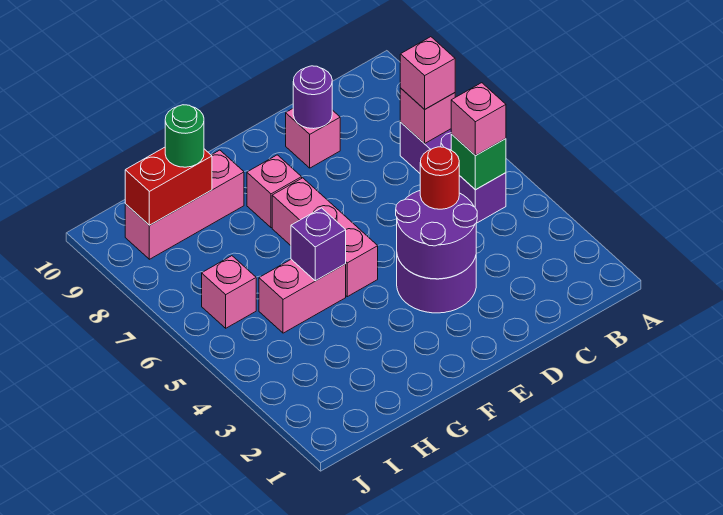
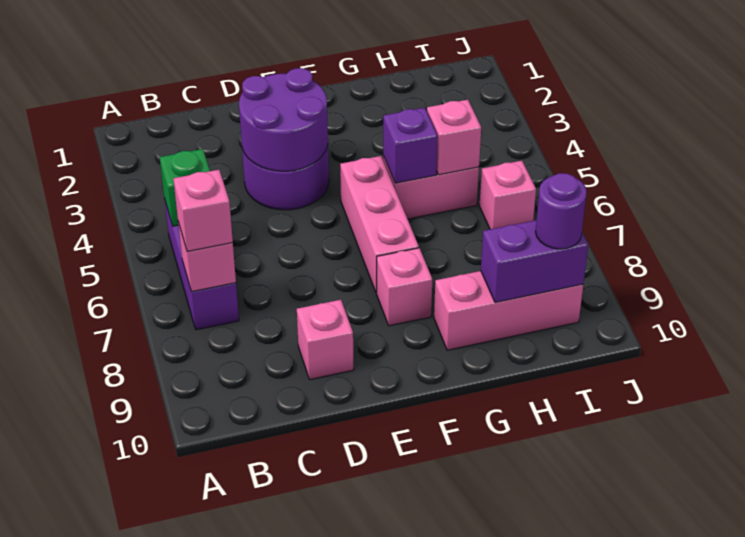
pink brick B5 level 3 -> pink brick H5 level 2
red round brick D4 level 3 -> none
purple round brick D9 level 2 -> purple round brick I9 level 3
red brick H9:I9 level 2 -> purple brick H9:I9 level 2
green round brick H9 level 3 -> none

